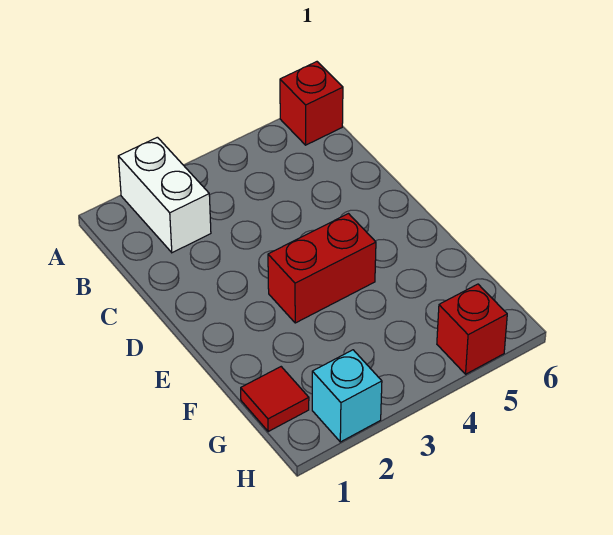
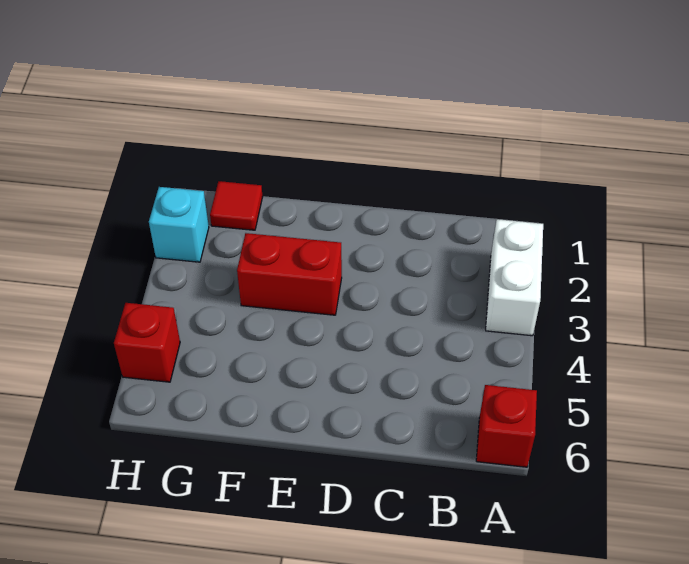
white brick A2:B2 level 1 -> white brick A2:A3 level 1
red brick E3:E4 level 1 -> red brick E3:F3 level 1

